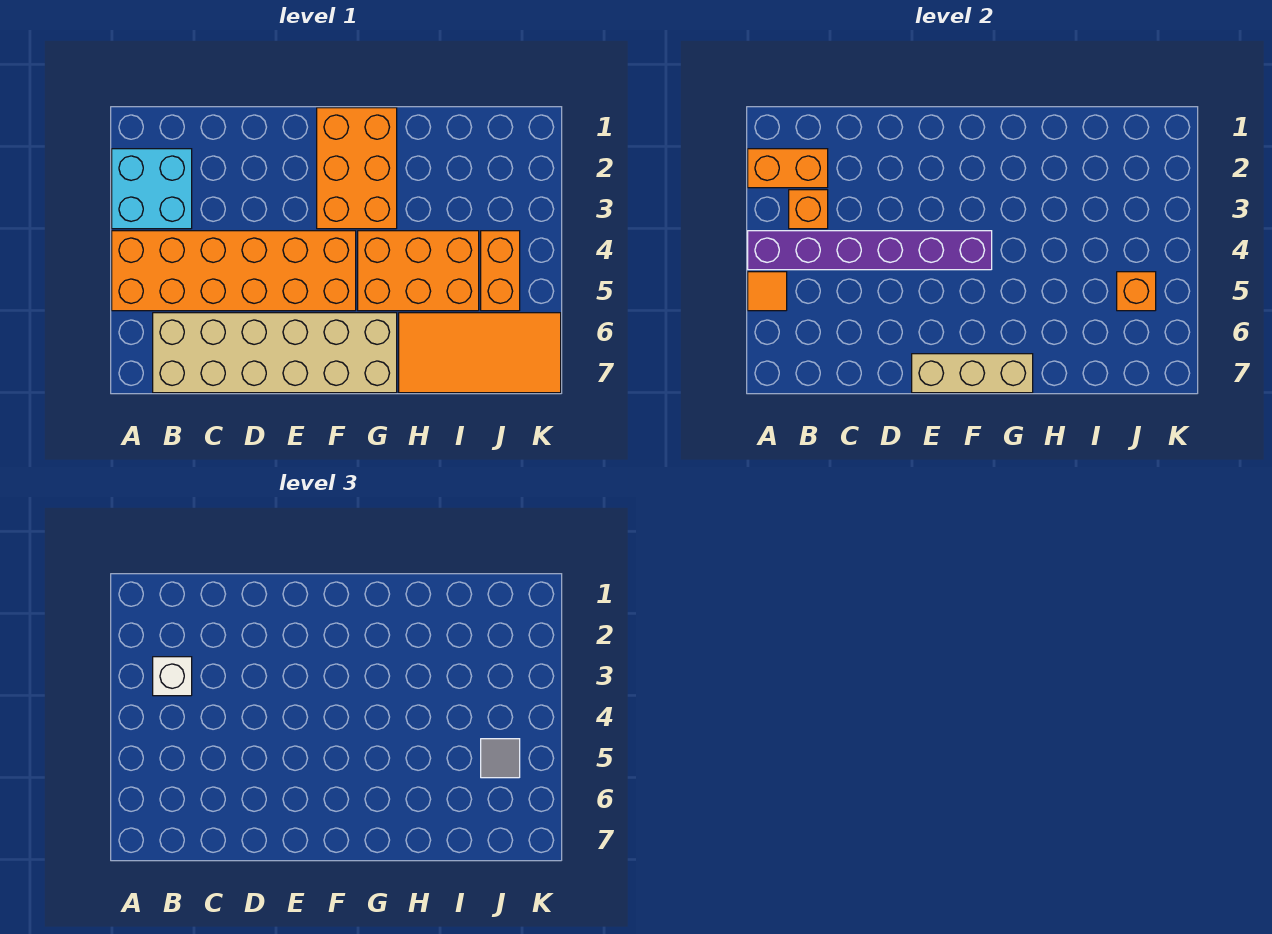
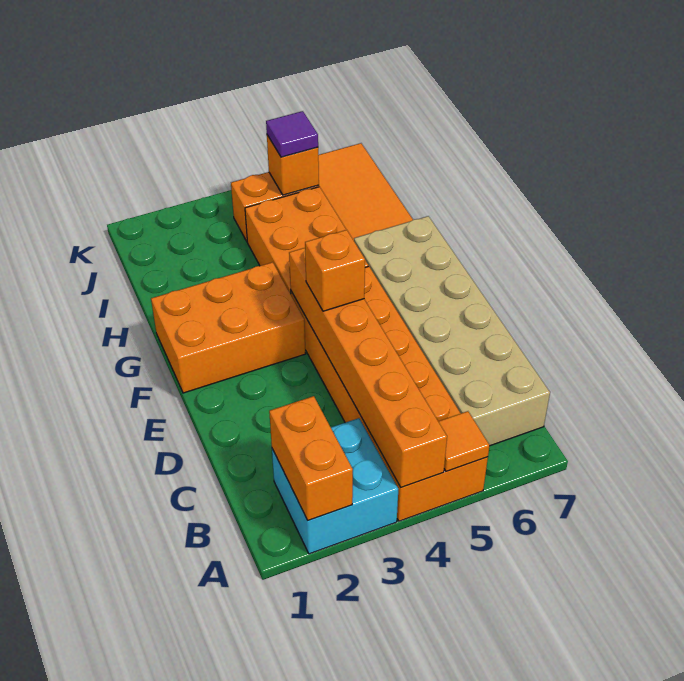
purple brick A4:F4 level 2 -> orange brick A4:F4 level 2
orange brick B3 level 2 -> orange brick E4 level 3
white brick B3 level 3 -> none
tan brick E7:G7 level 2 -> none
grey tile J5 level 3 -> purple tile J5 level 3

